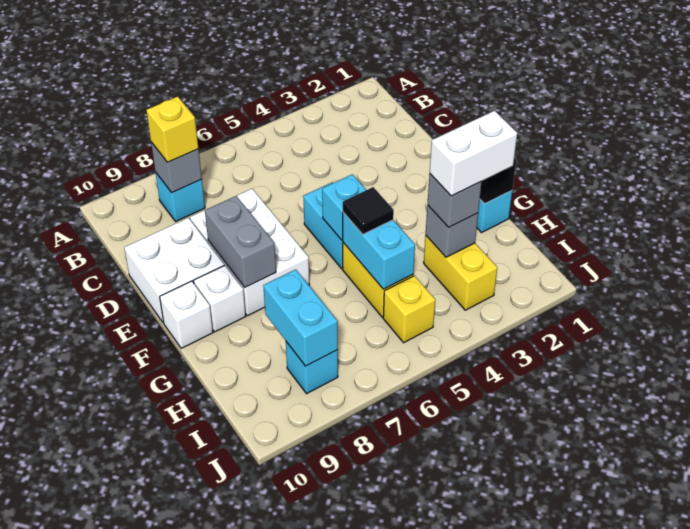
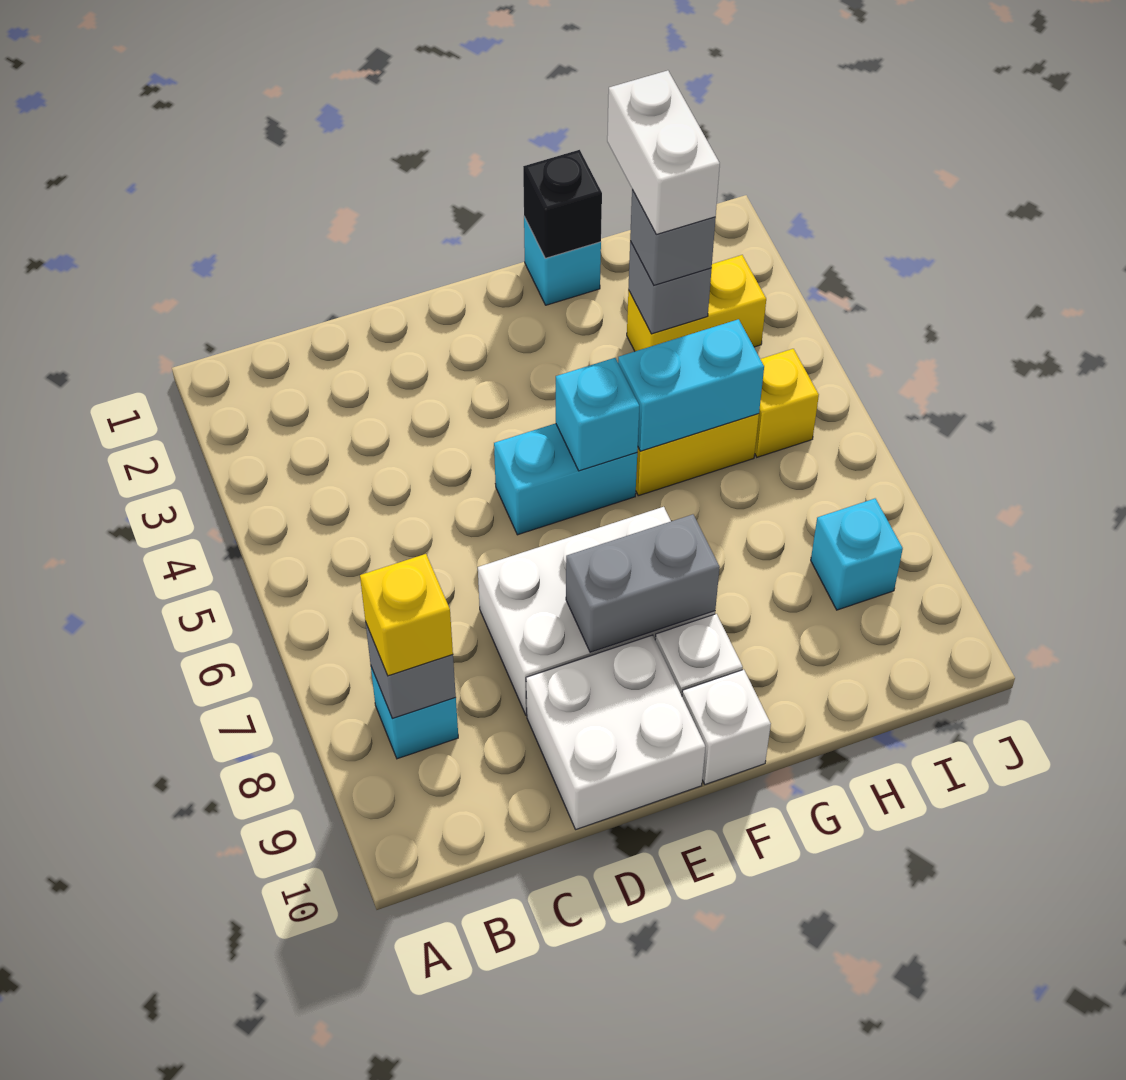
black tile G5 level 3 -> none
cyan brick H8:I8 level 2 -> none

